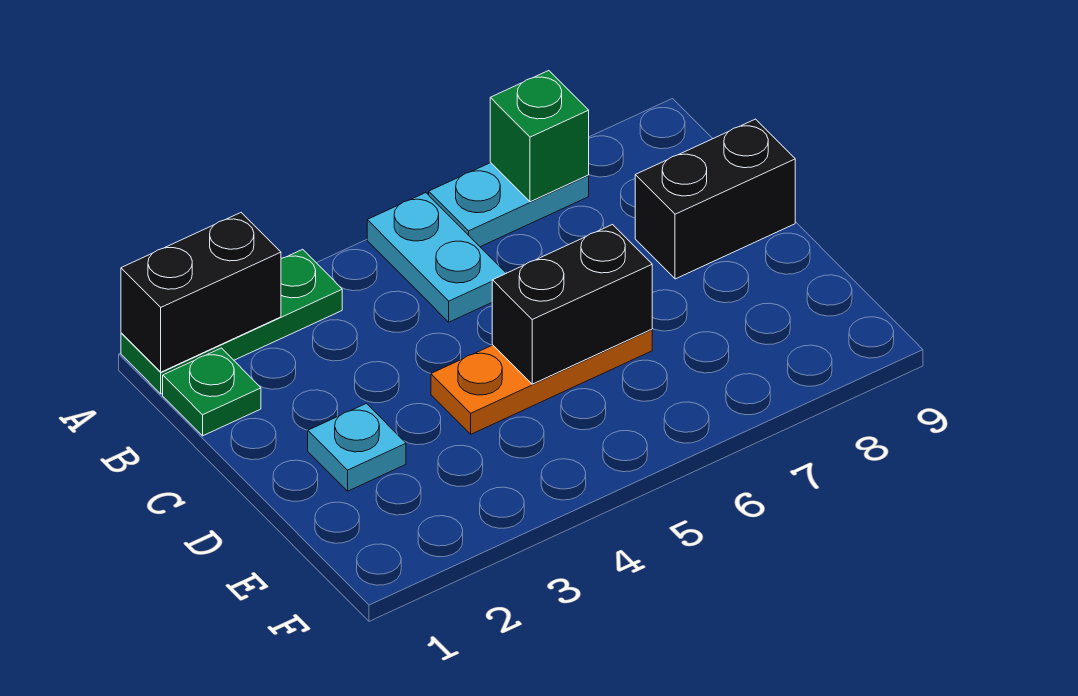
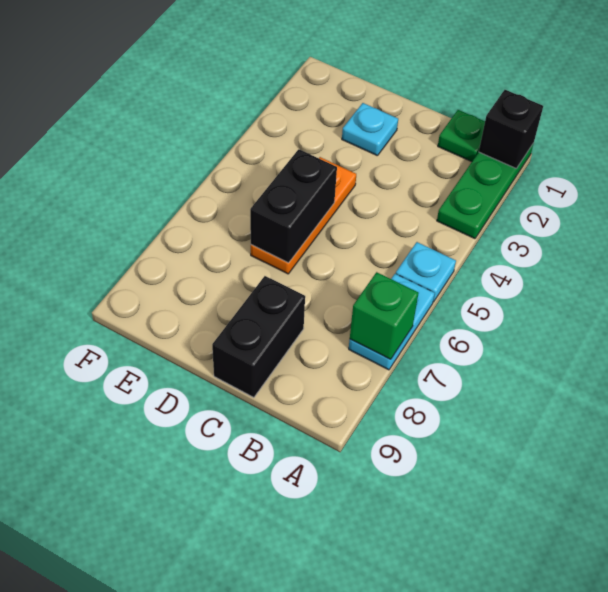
black brick A1:A2 level 2 -> black brick A1 level 2
cyan plate A5:B5 level 1 -> cyan plate A5 level 1

